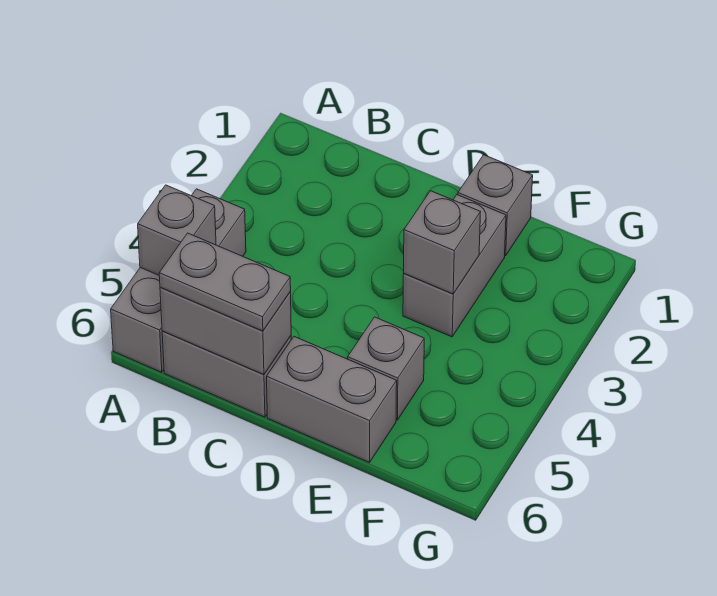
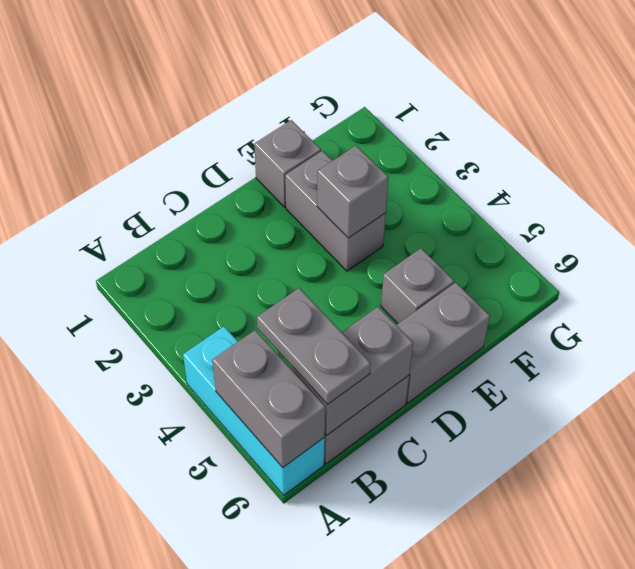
grey brick A4:A6 level 1 -> cyan brick A4:A6 level 1
grey brick A5 level 2 -> grey brick A5:A6 level 2
grey plate B6:C6 level 3 -> grey plate B5:B6 level 3

